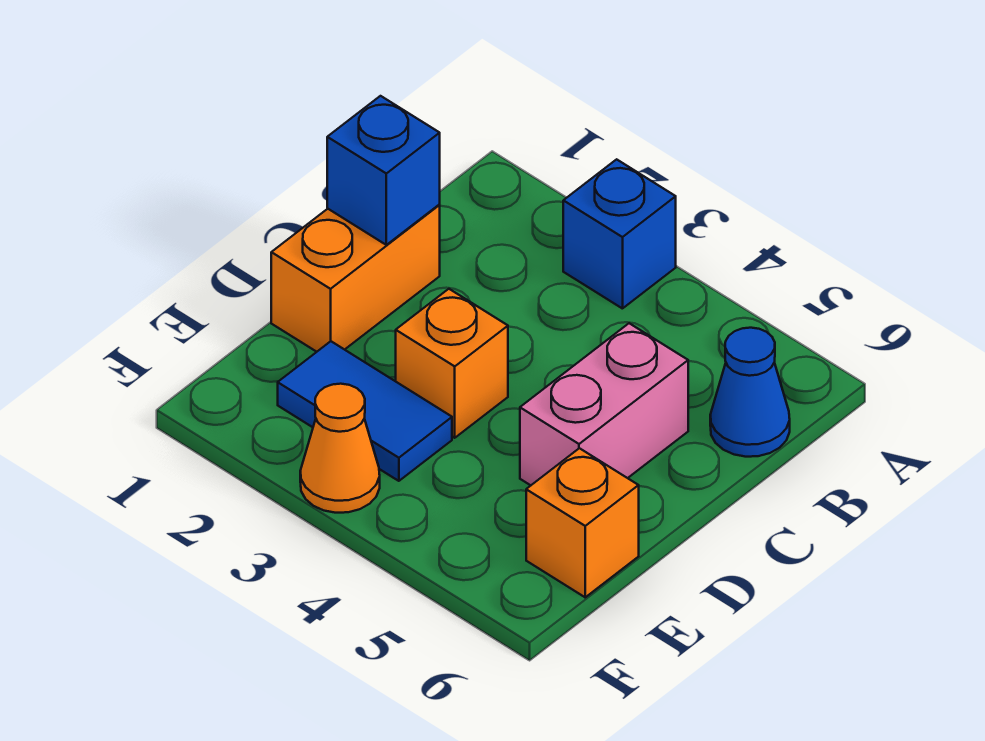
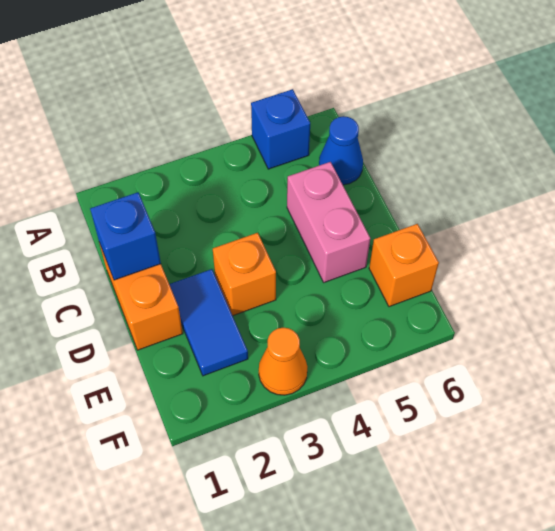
blue brick A3 level 1 -> blue brick A5 level 1
blue tile E2:E3 level 1 -> blue tile D2:E2 level 1

